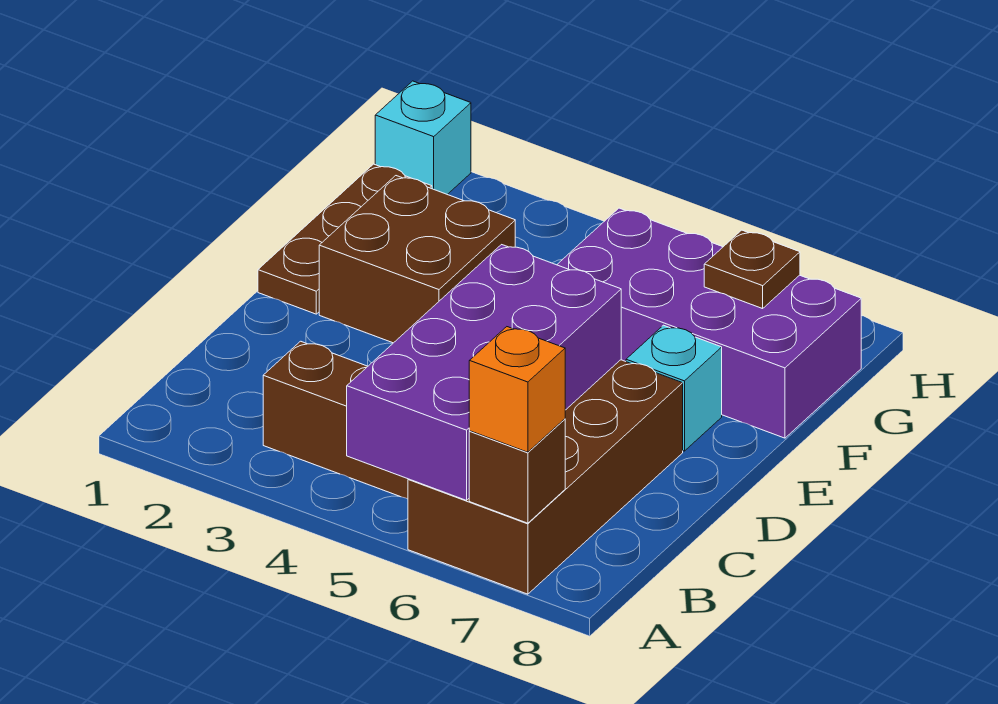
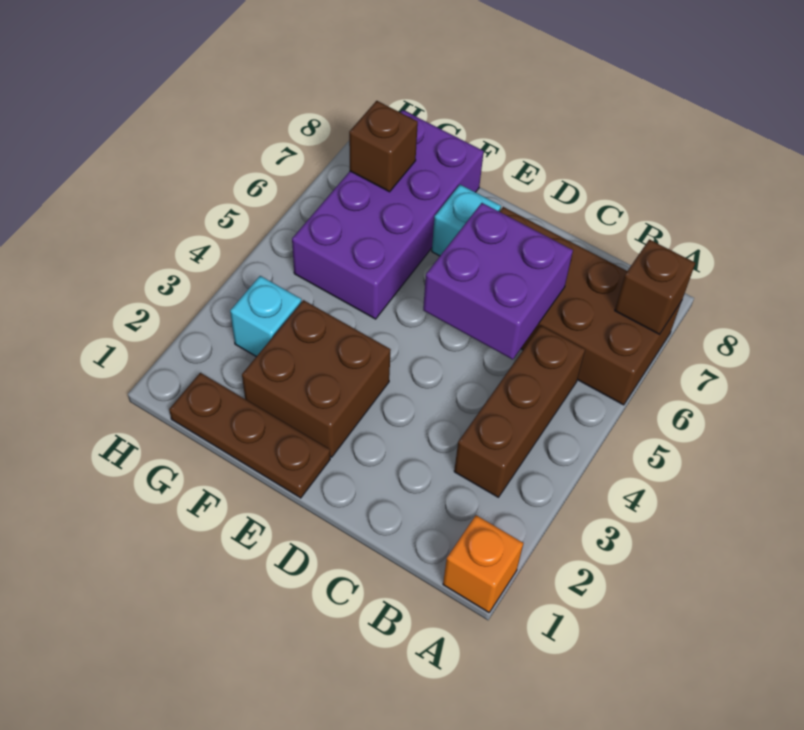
purple brick A5:D6 level 2 -> purple brick C5:D6 level 2
orange brick A7 level 3 -> orange brick A1 level 1
brown plate G7 level 2 -> brown brick G7 level 2
cyan brick H1 level 1 -> cyan brick G3 level 1

